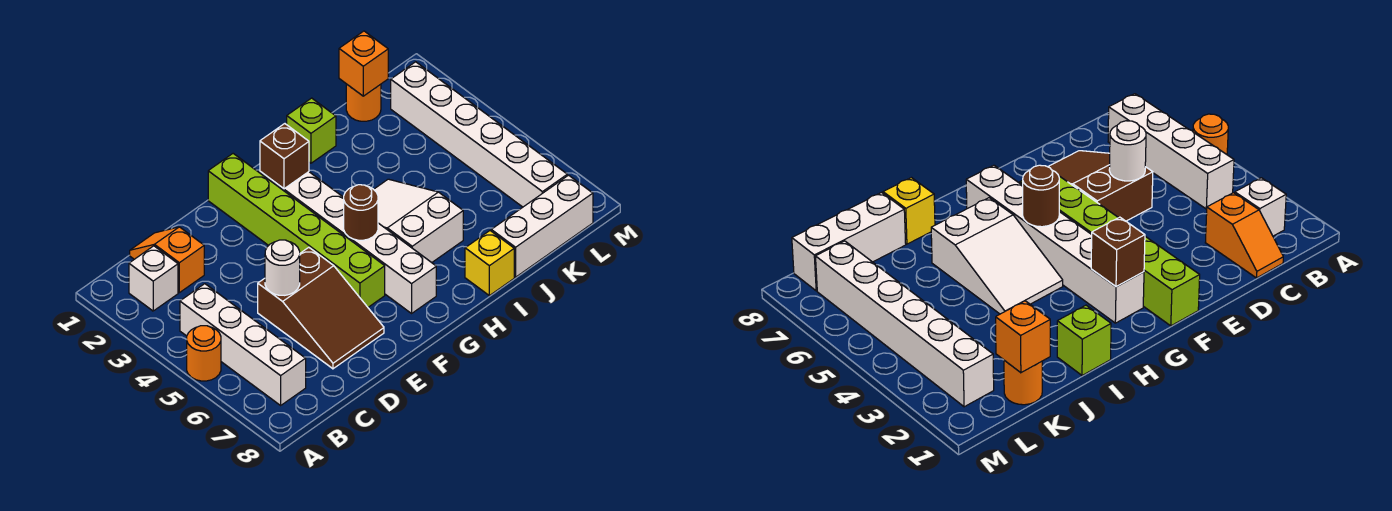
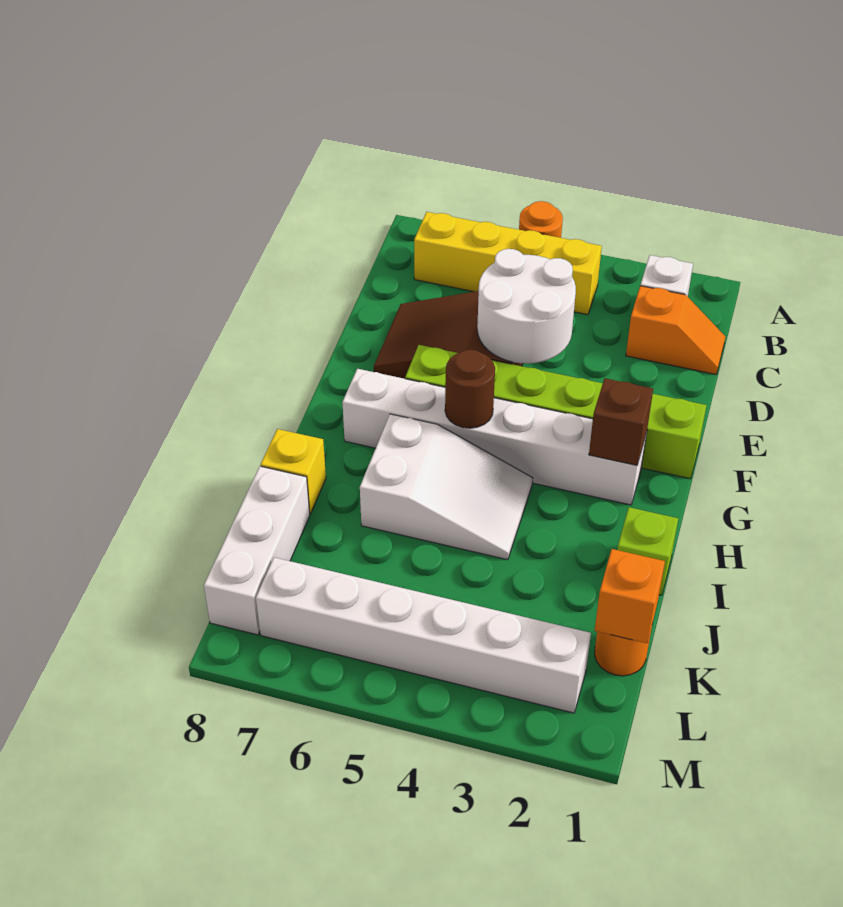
white brick B4:B7 level 1 -> yellow brick B4:B7 level 1
white round brick D5 level 2 -> white round brick D4:E5 level 2

